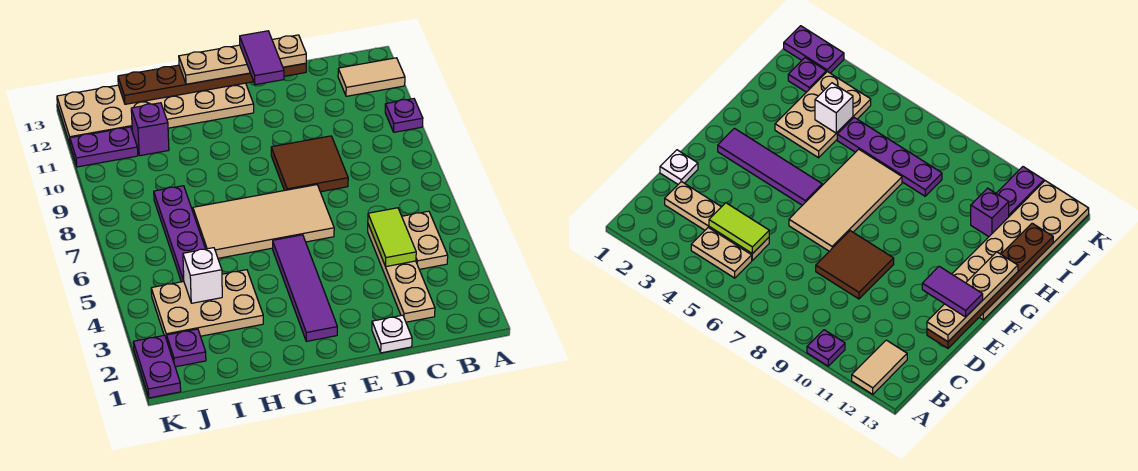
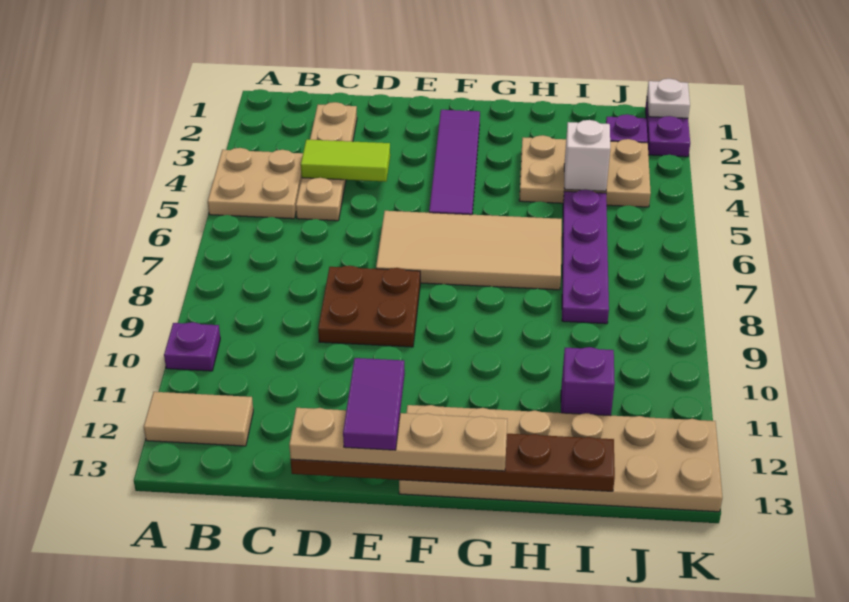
tan plate B4:B5 level 1 -> tan plate A4:B5 level 1
lime tile C4:C5 level 2 -> lime tile C4:D4 level 2
white plate D1 level 1 -> white plate K1 level 2
brown tile D8:E9 level 1 -> brown plate D8:E9 level 1
purple plate J11:K11 level 1 -> none

